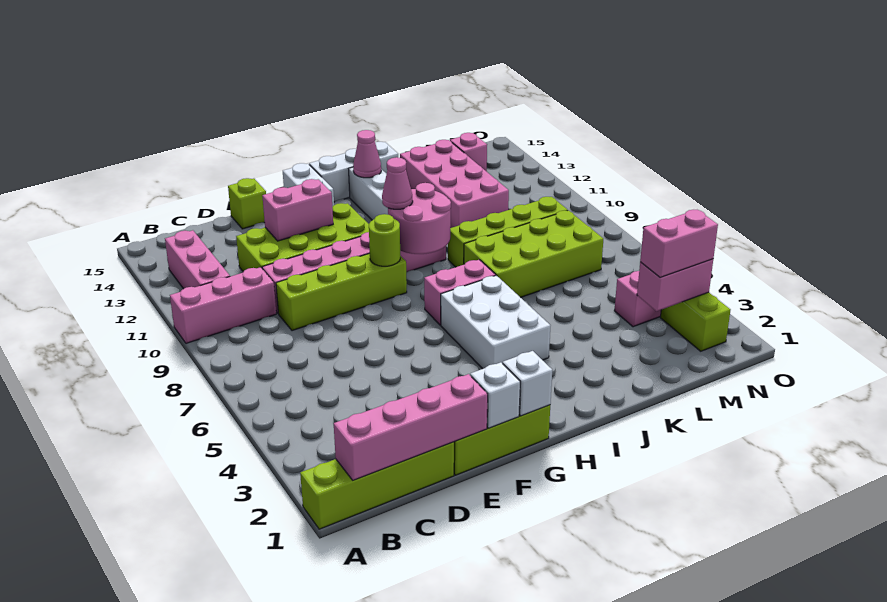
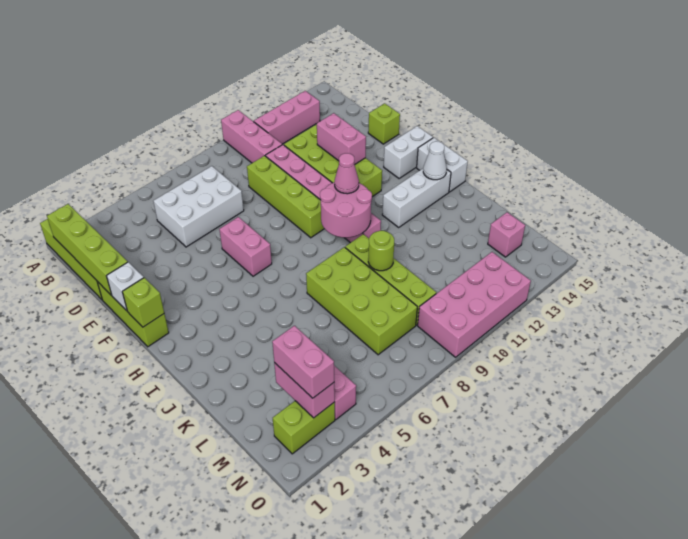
pink brick B1:E1 level 2 -> lime brick B1:E1 level 2
white brick G1 level 2 -> lime brick G1 level 2
lime round brick G9 level 2 -> lime round brick K9 level 2
white brick H4:I6 level 1 -> white brick C5:D7 level 1
pink brick H7:I7 level 1 -> pink brick F6:G6 level 1
white brick H15:J15 level 1 -> white brick H15:I15 level 1
pink cone I14 level 2 -> white cone I14 level 2
pink brick K11:L14 level 1 -> pink brick N9:O12 level 1

